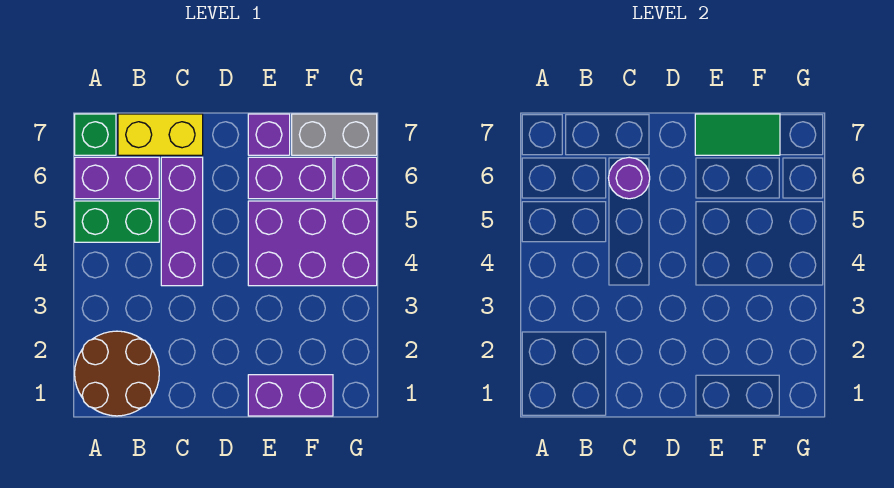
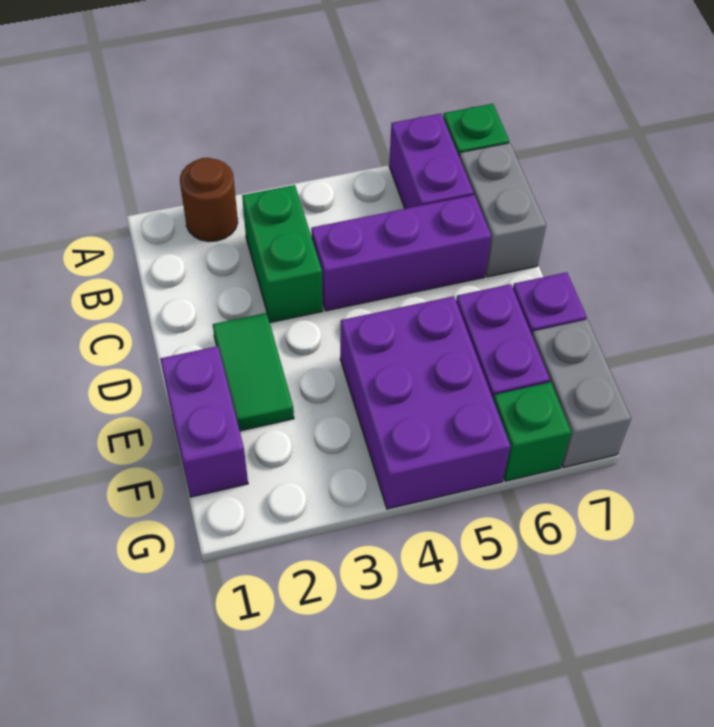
brown round brick A1:B2 level 1 -> brown round brick A2 level 1
green brick A5:B5 level 1 -> green brick B3:C3 level 1
yellow brick B7:C7 level 1 -> grey brick B7:C7 level 1
purple round brick C6 level 2 -> none
green tile E7:F7 level 2 -> green tile D2:E2 level 1
purple brick G6 level 1 -> green brick G6 level 1

